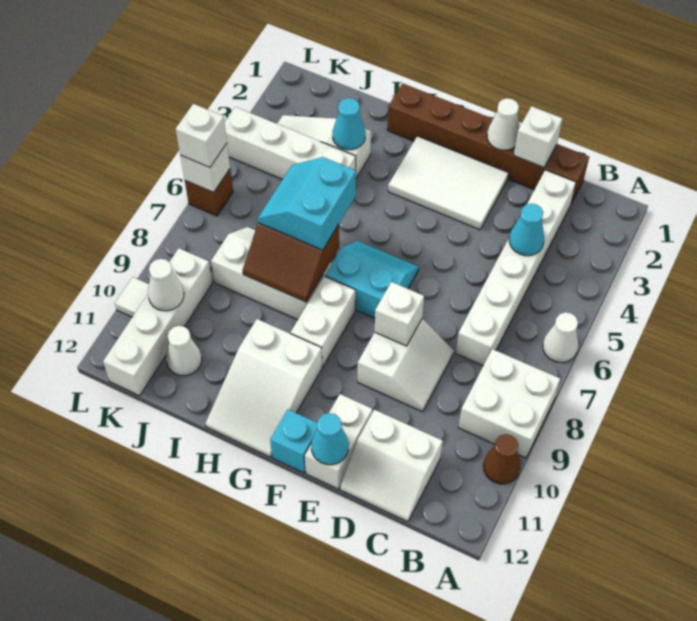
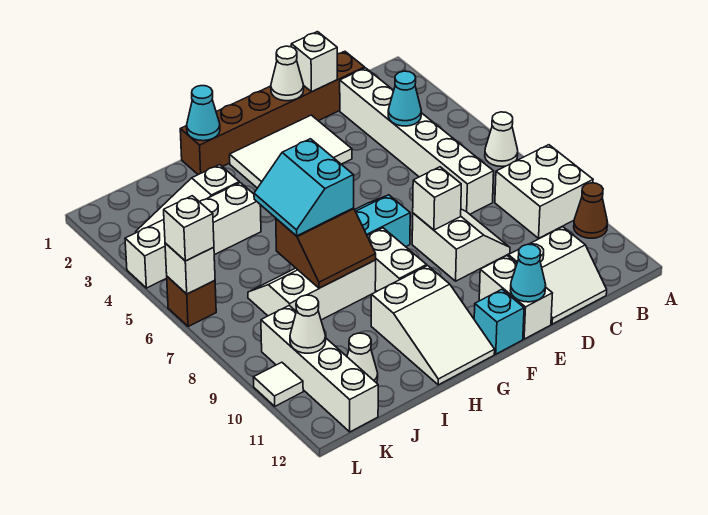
cyan cone I3 level 2 -> cyan cone H1 level 2

